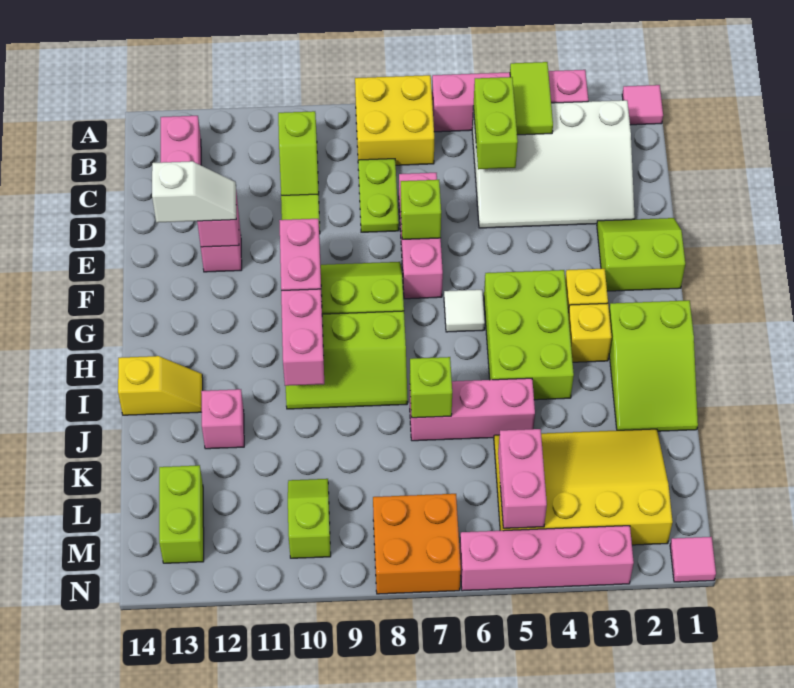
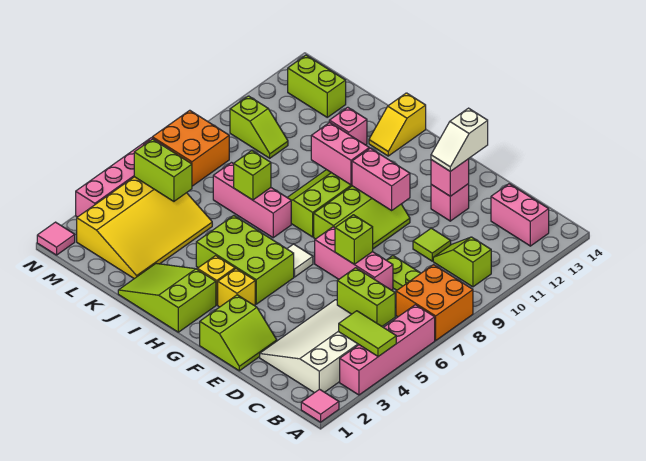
yellow brick A7:B8 level 1 -> orange brick A7:B8 level 1
pink brick J5:J7 level 1 -> pink brick I7:K7 level 1
pink brick L5:M5 level 2 -> lime brick L5:M5 level 2

